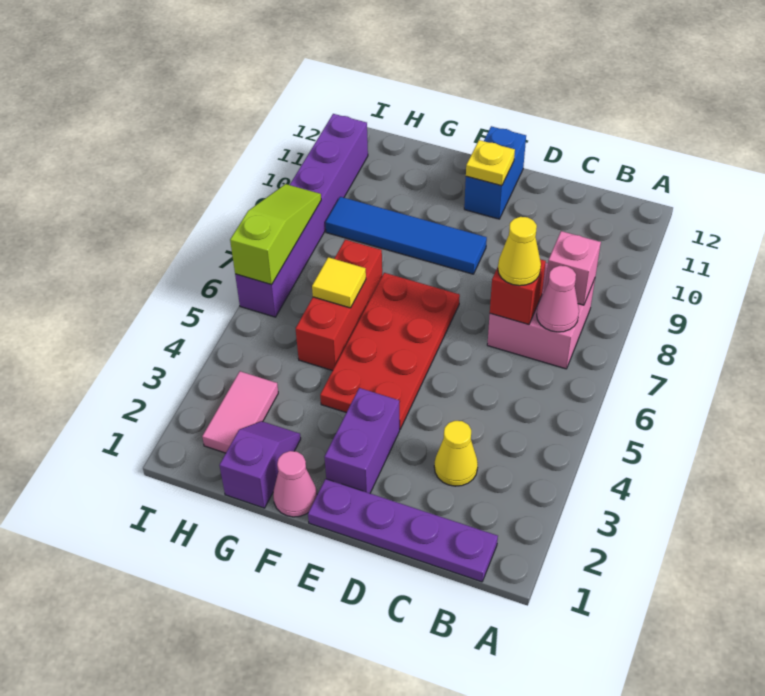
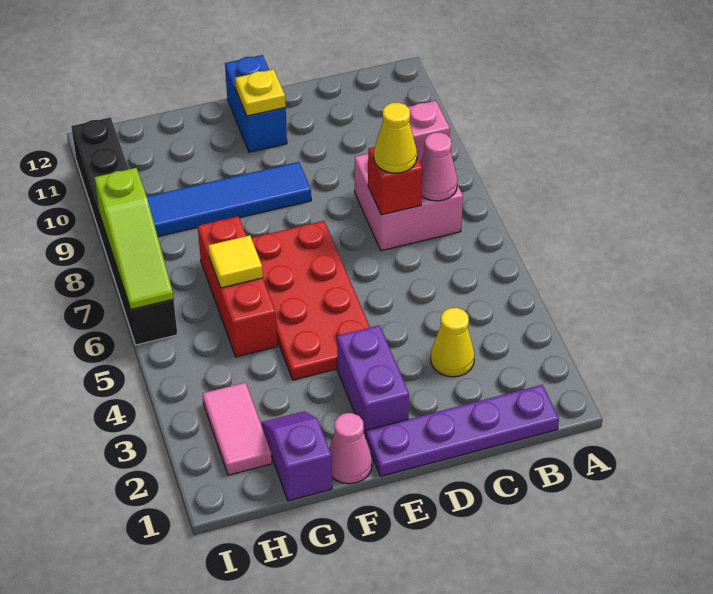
purple brick I6:I11 level 1 -> black brick I6:I11 level 1
lime slope I6:I8 level 2 top 6 -> lime slope I6:I8 level 2 top 8

